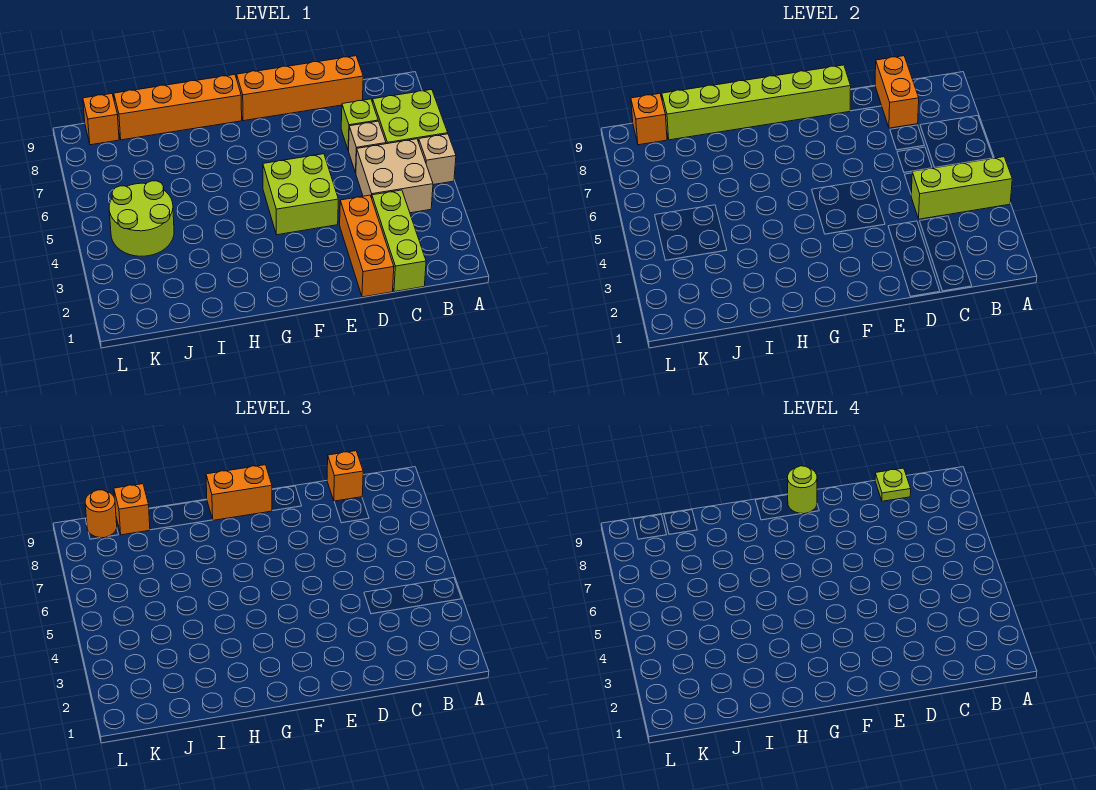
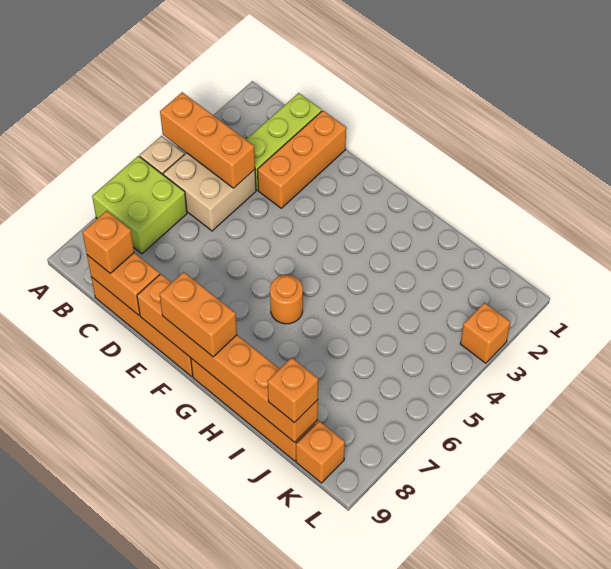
lime brick A4:C4 level 2 -> orange brick A4:C4 level 2
tan brick C6 level 1 -> none
lime brick C7 level 1 -> none
orange brick C8:C9 level 2 -> orange brick C9:D9 level 2
lime plate C9 level 4 -> none
lime brick E4:F5 level 1 -> none
lime brick E9:J9 level 2 -> orange brick E9:J9 level 2
lime round brick F9 level 4 -> none
lime round brick J4:K5 level 1 -> none
orange brick K9 level 2 -> orange brick L3 level 1
orange round brick K9 level 3 -> orange round brick G6 level 1

